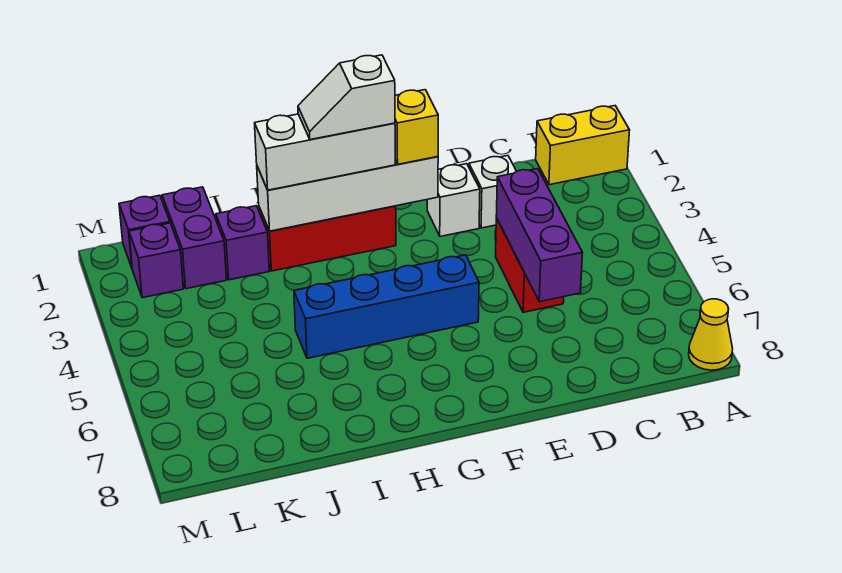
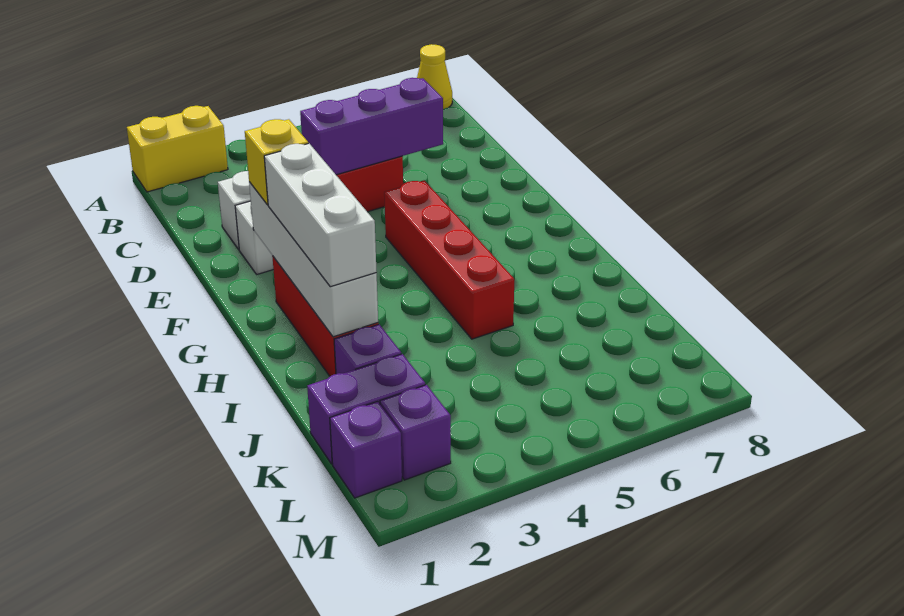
yellow brick A1:B1 level 1 -> yellow brick A1:A2 level 1
blue brick F5:I5 level 1 -> red brick F5:I5 level 1
white slope G2:H2 level 4 top G -> none

